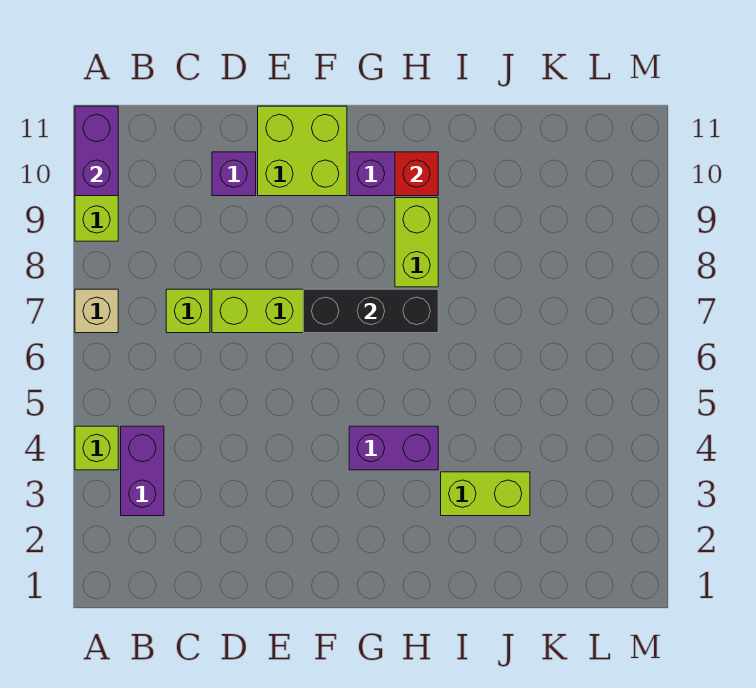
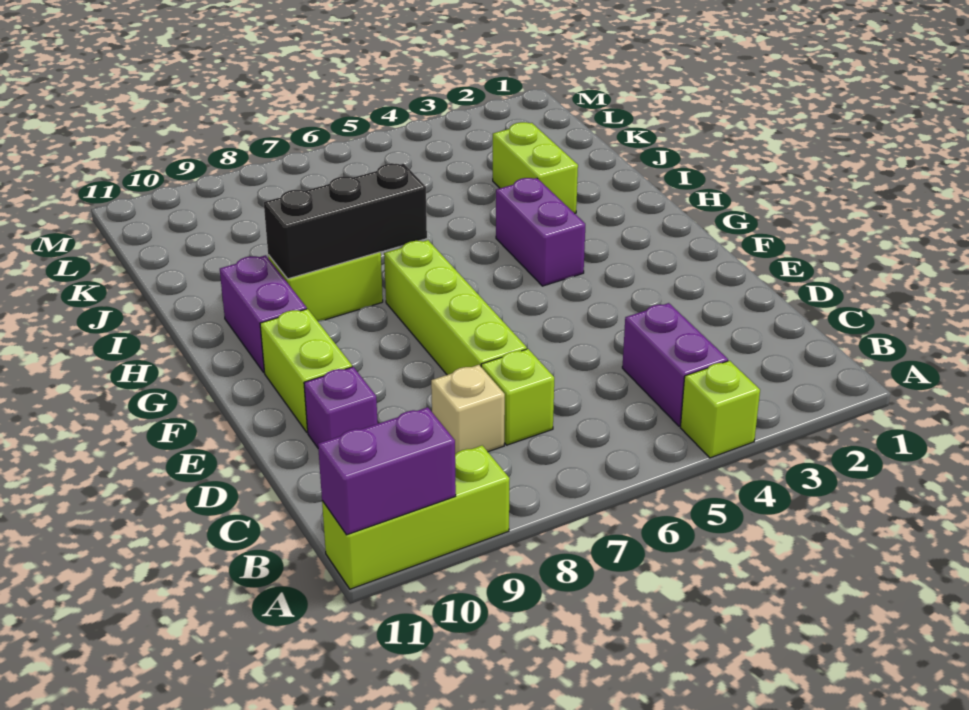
tan brick A7 level 1 -> tan brick C8 level 1
purple brick B3:B4 level 1 -> purple brick B4:C4 level 1
lime brick E10:F11 level 1 -> lime brick E10:F10 level 1
black brick F7:H7 level 2 -> black brick H7:H9 level 2
red brick H10 level 2 -> none

